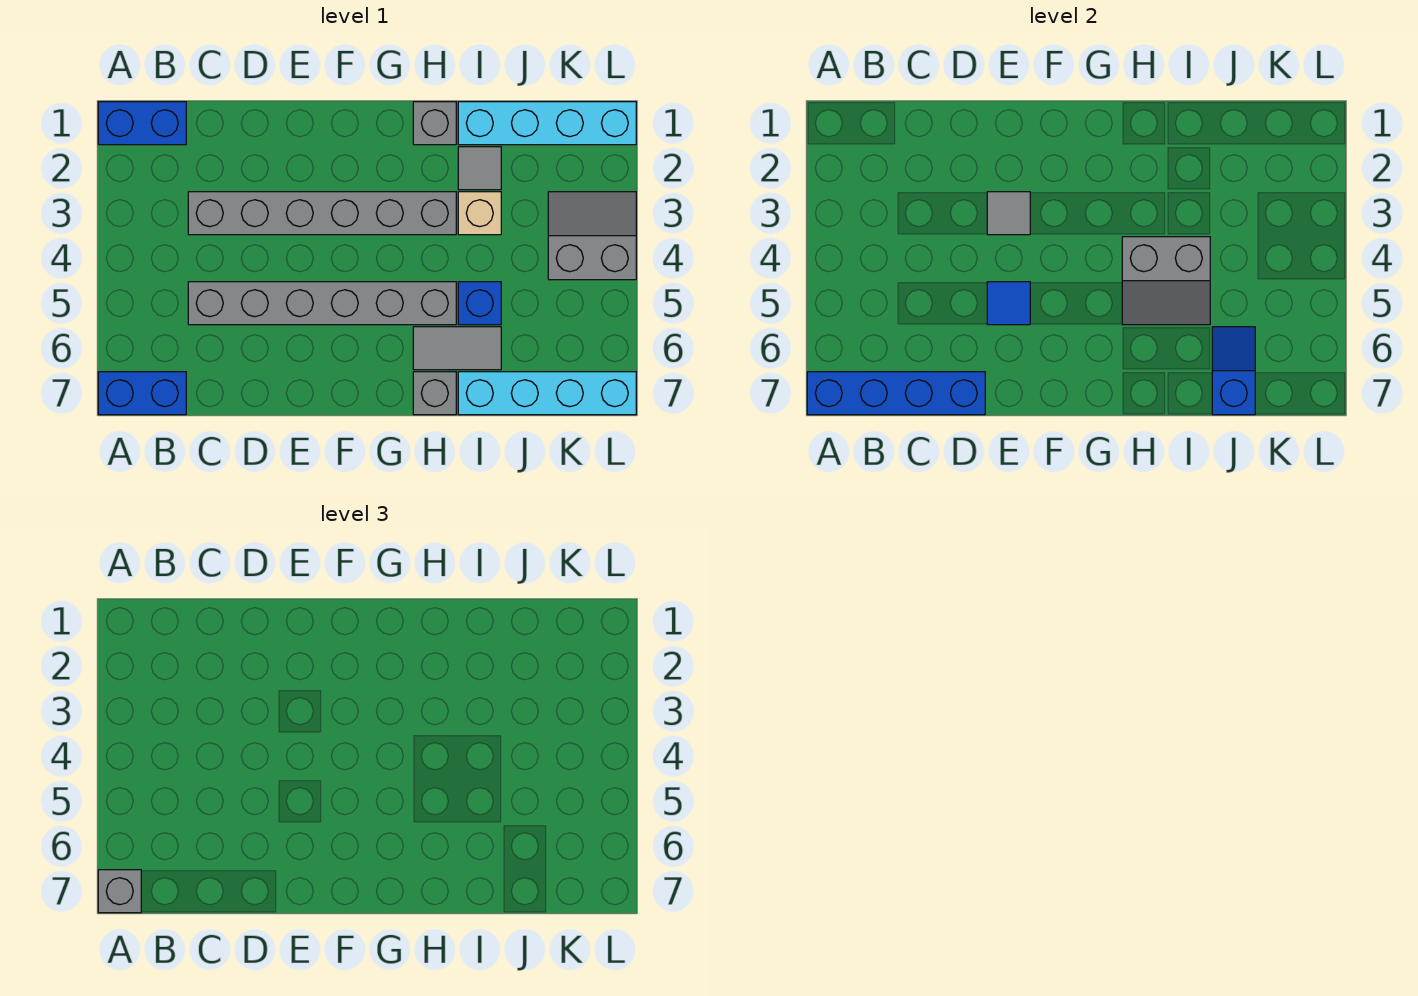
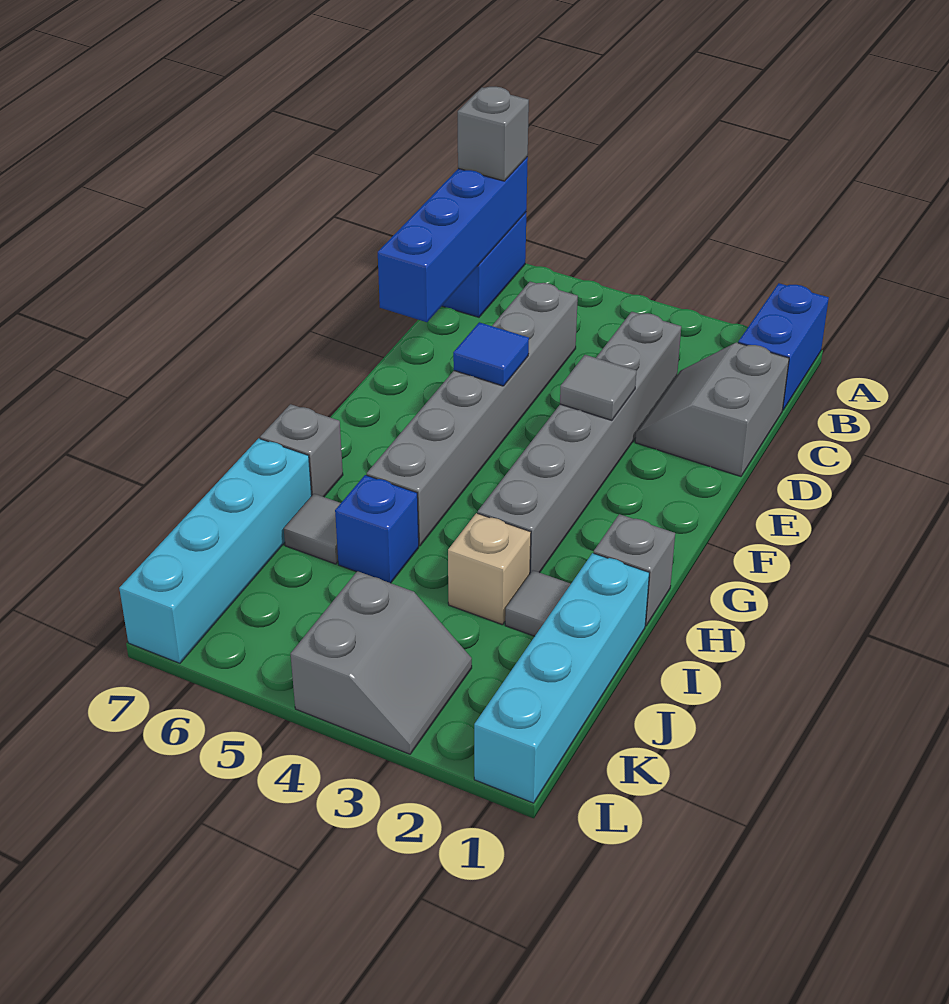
grey slope H4:I5 level 2 top 4 -> grey slope C1:D2 level 1 top 1
grey tile H6:I6 level 1 -> grey tile I6 level 1
blue slope J6:J7 level 2 top 7 -> none

